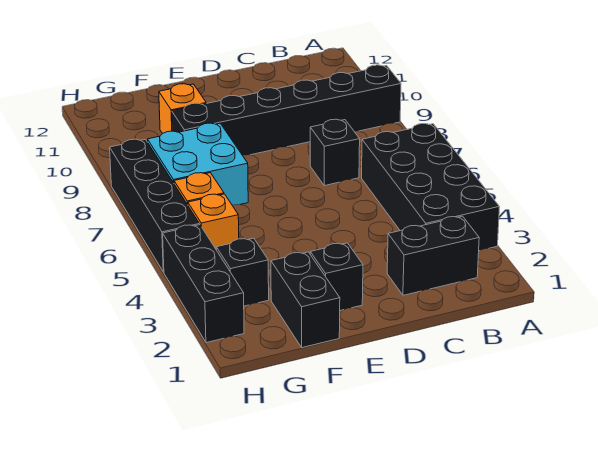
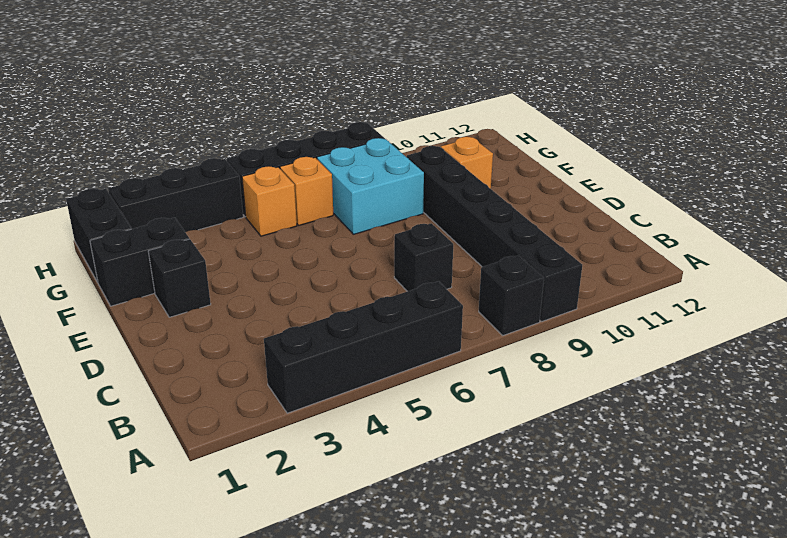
black brick A3:B6 level 1 -> black brick A3:A6 level 1
black brick B2:C2 level 1 -> black brick G1:H1 level 1
black brick G3 level 1 -> black brick A8 level 1

